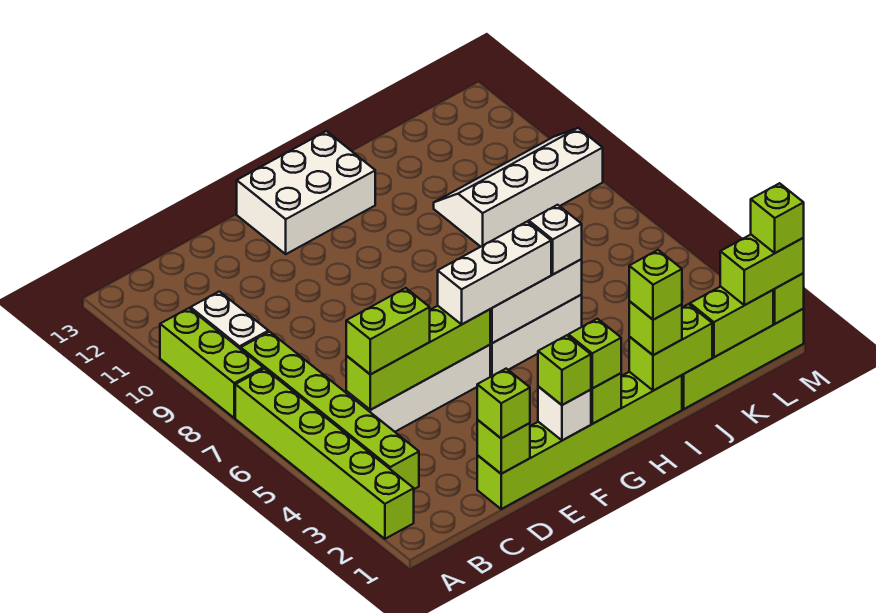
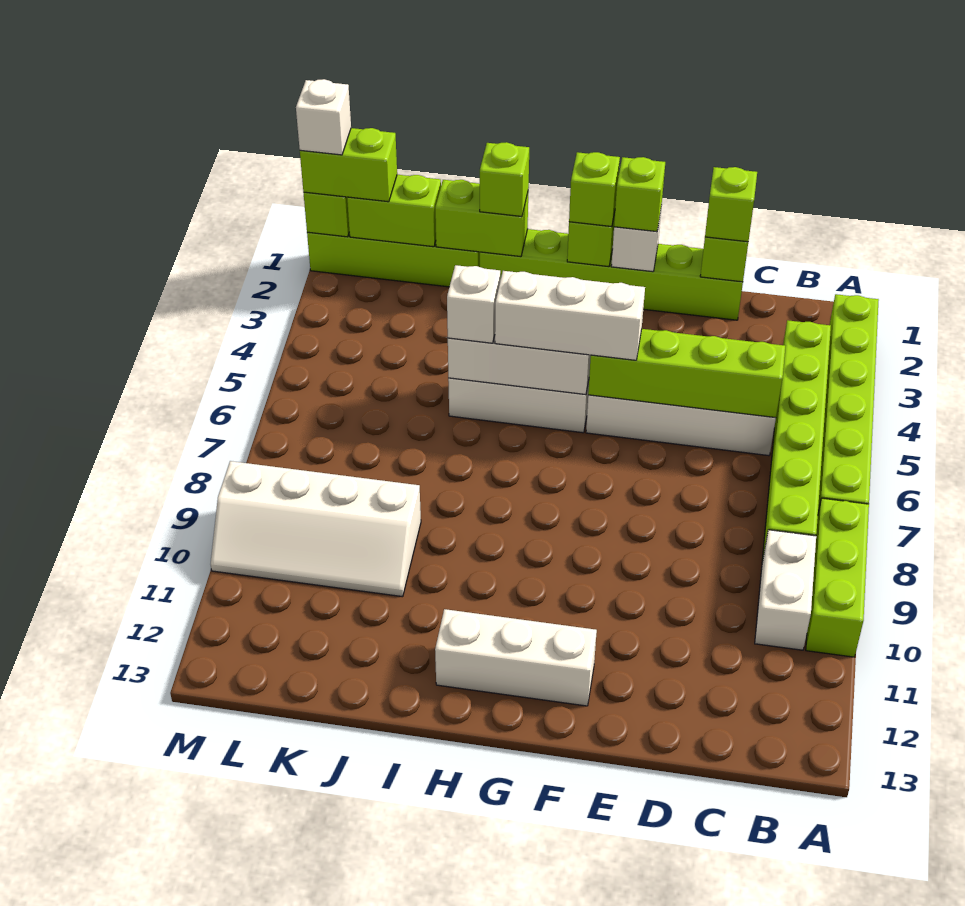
lime brick C5:D5 level 3 -> none
white brick F12:H13 level 1 -> white brick F12:H12 level 1
lime brick I1 level 4 -> none
lime brick M1 level 4 -> white brick M1 level 4

